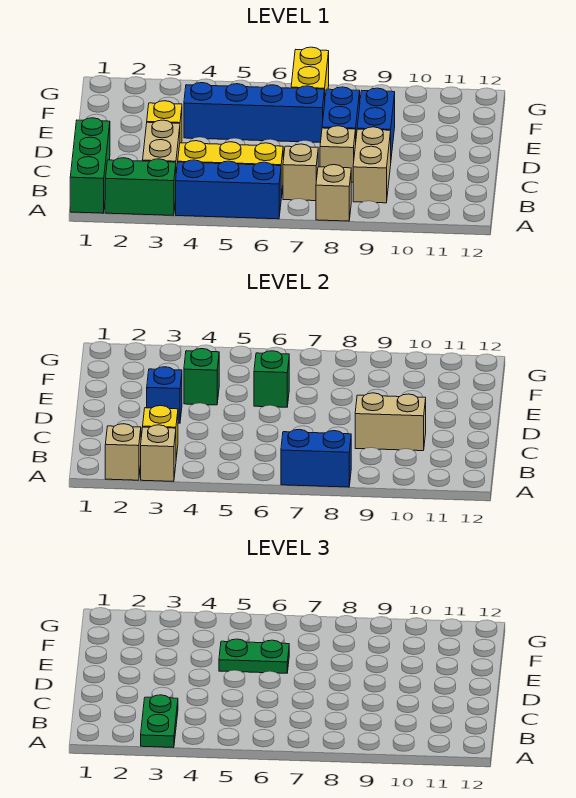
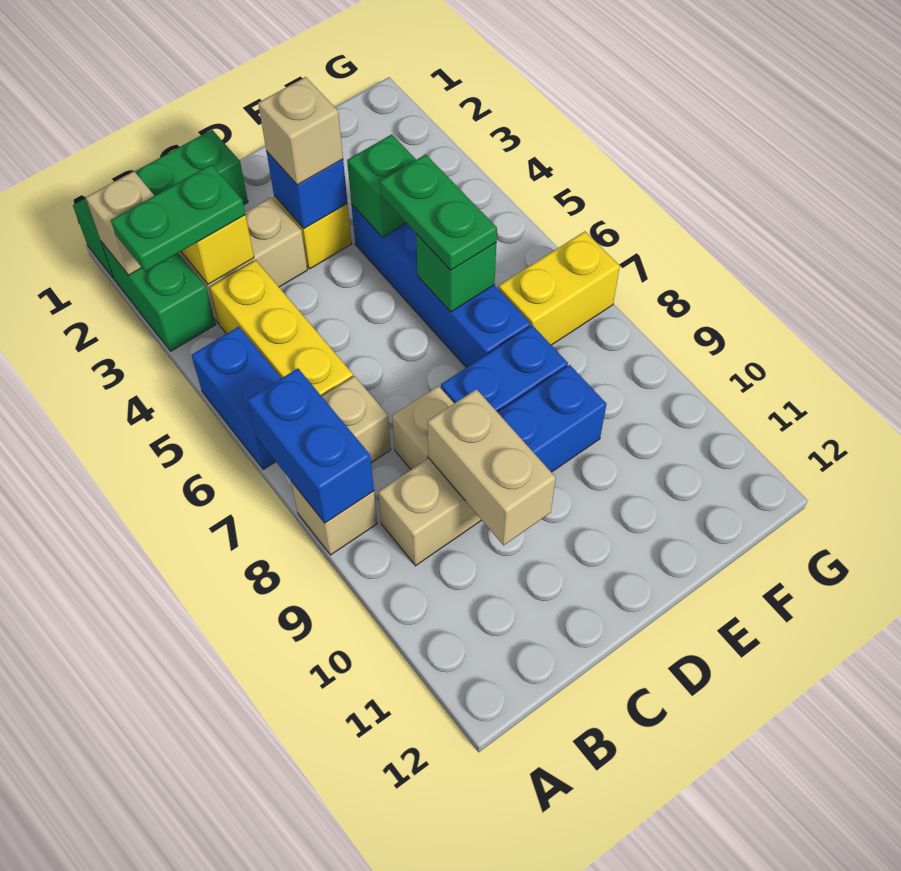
tan brick A3 level 2 -> tan brick D3 level 3
blue brick A4:A6 level 1 -> blue brick A5:A6 level 1

